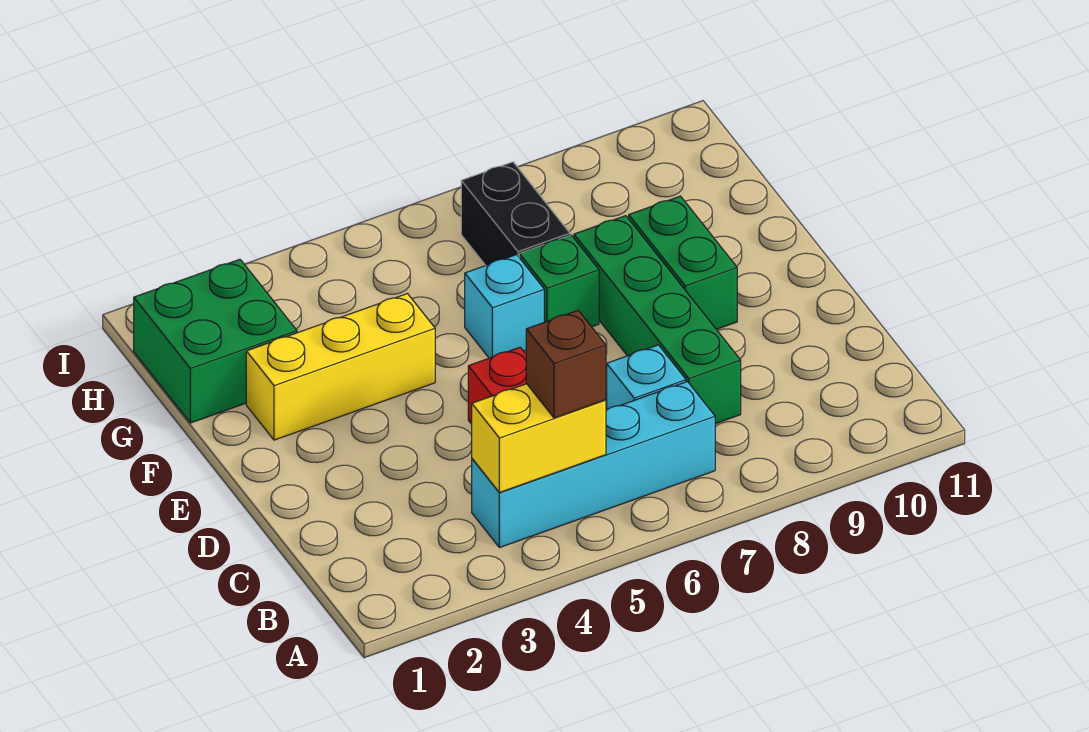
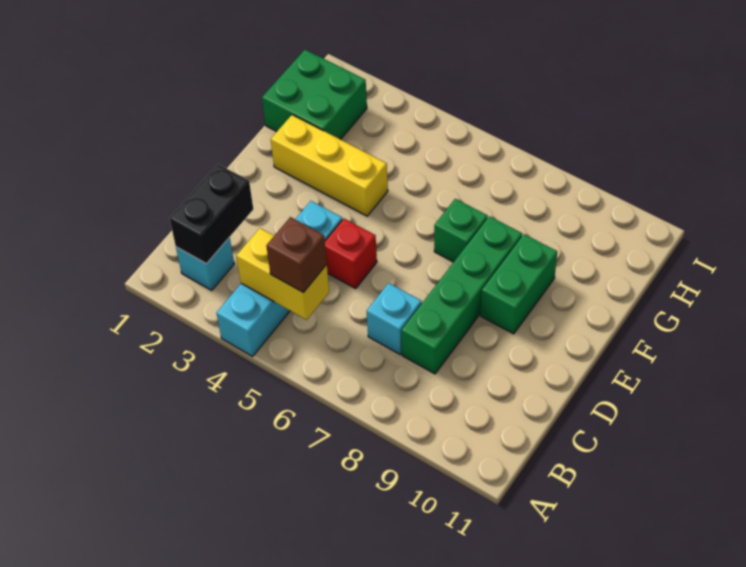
cyan brick B4:B7 level 1 -> cyan brick A4:D4 level 1
cyan brick F6 level 1 -> cyan brick B2 level 1
black brick G7:H7 level 1 -> black brick B2:C2 level 2

